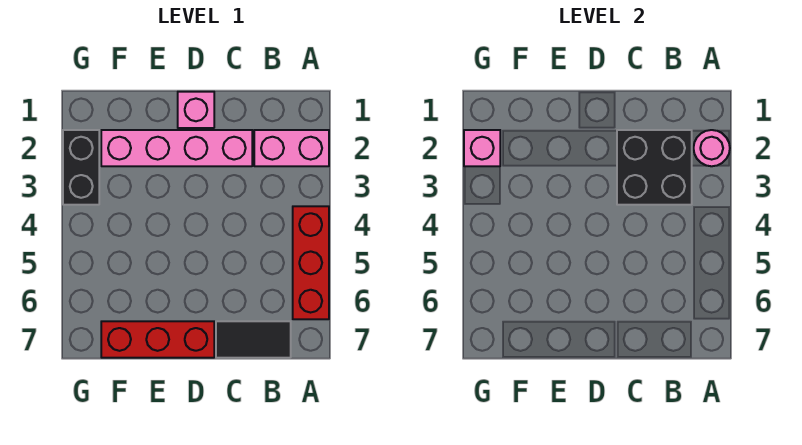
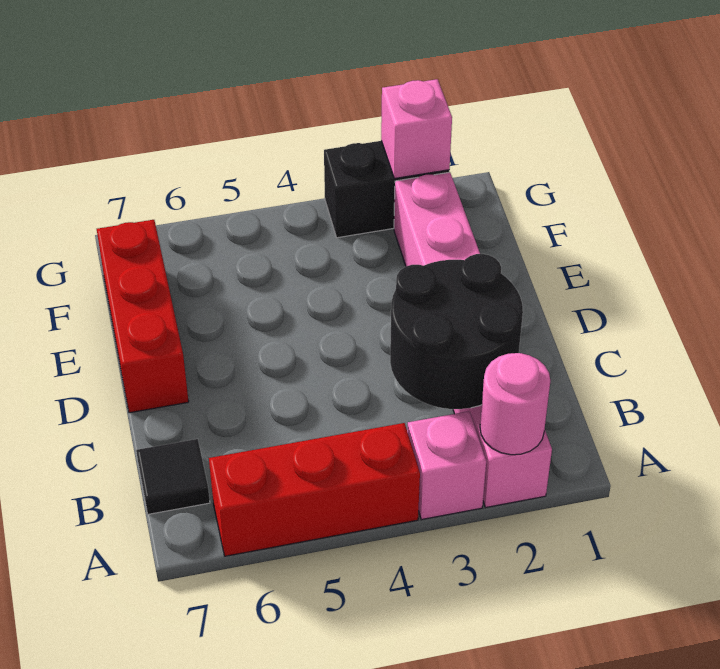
black brick B2:C3 level 2 -> black round brick B2:C3 level 2
black tile B7:C7 level 1 -> black tile B7 level 1
pink brick D1 level 1 -> pink brick A3 level 1

